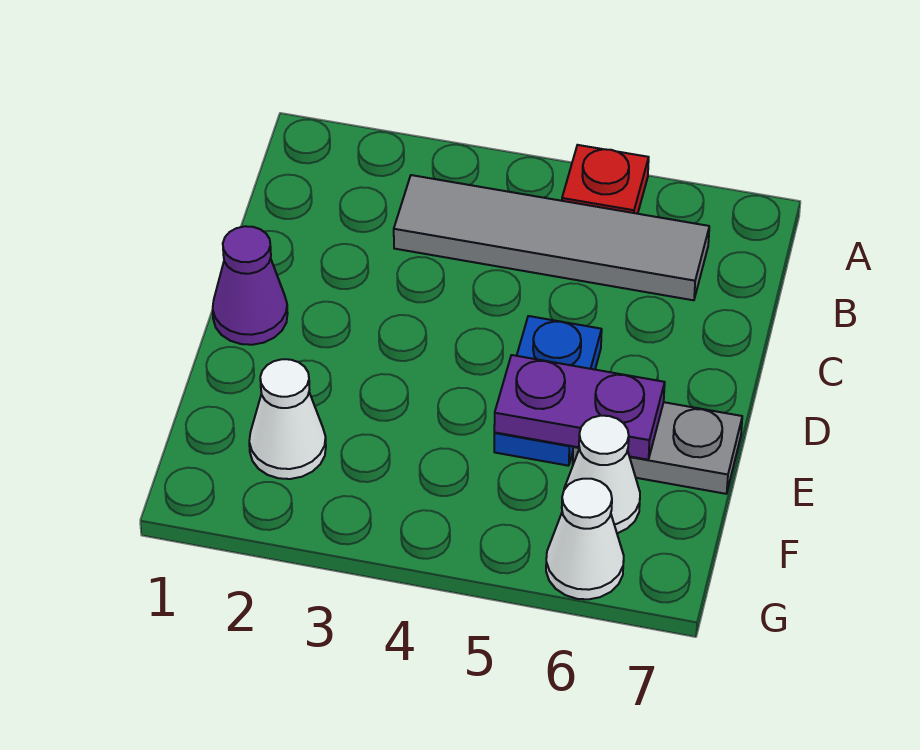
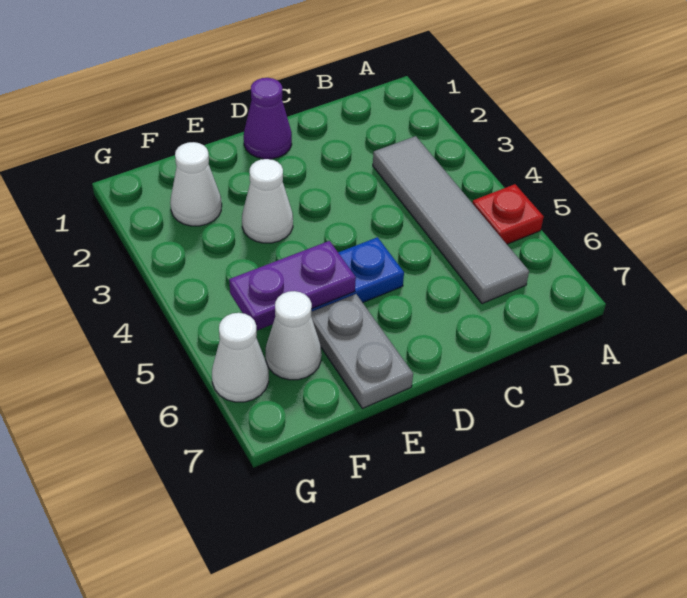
none -> white cone E3 level 1
purple plate E5:E6 level 2 -> purple plate E5:F5 level 2

